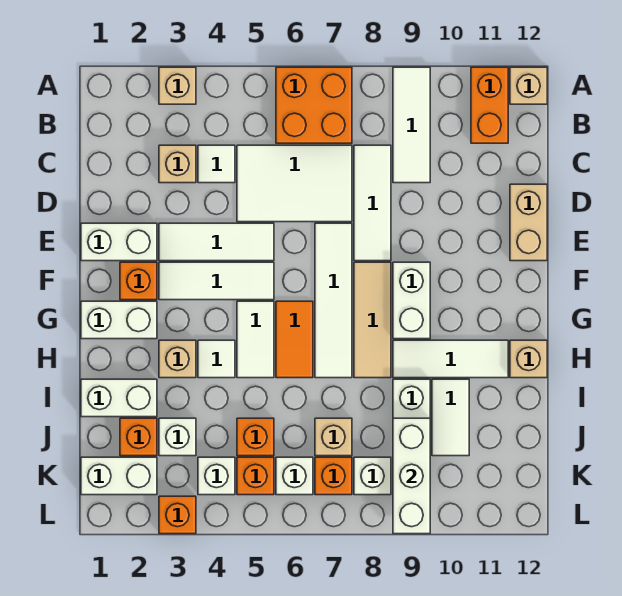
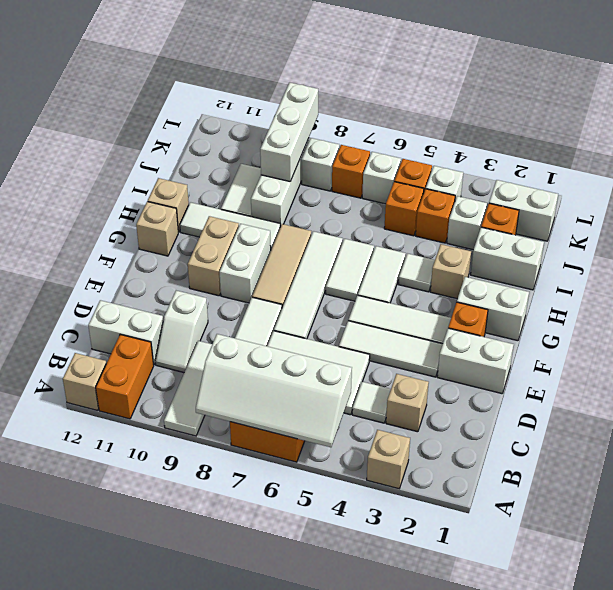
none -> white slope A5:B8 level 2 top B
none -> white slope C10:D10 level 1 top D
none -> white brick C11:C12 level 1
tan brick D12:E12 level 1 -> tan brick F10:G10 level 1
orange tile G6:H6 level 1 -> white tile G6:H6 level 1
tan brick J7 level 1 -> tan brick G12 level 1
orange brick L3 level 1 -> orange brick J4 level 1

